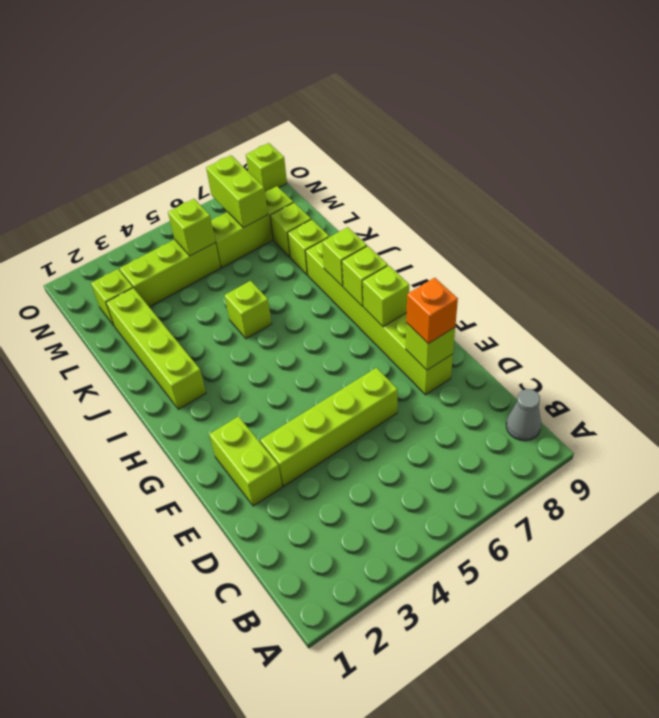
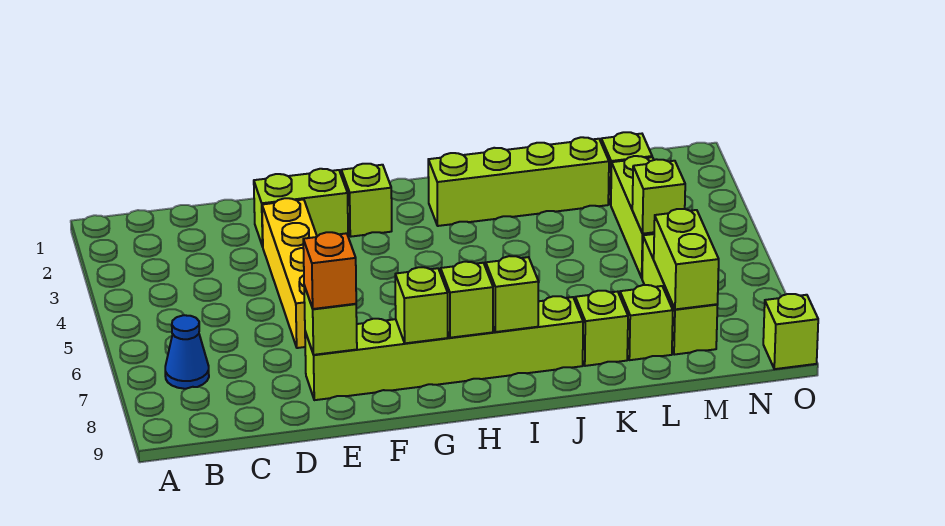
none -> blue cone B7 level 1
grey cone B9 level 1 -> none
lime brick E3:E6 level 1 -> yellow brick E3:E6 level 1
lime brick J5 level 1 -> lime brick G2 level 1
lime brick M7:N7 level 2 -> lime brick M7:M8 level 2

